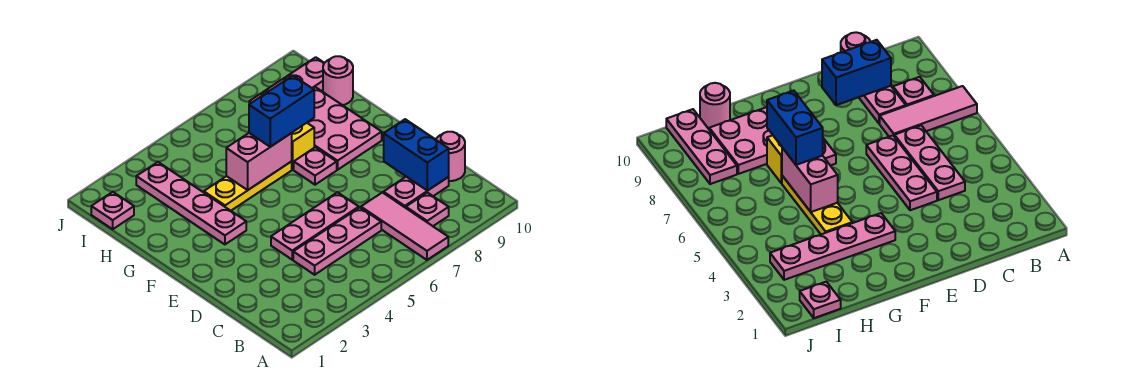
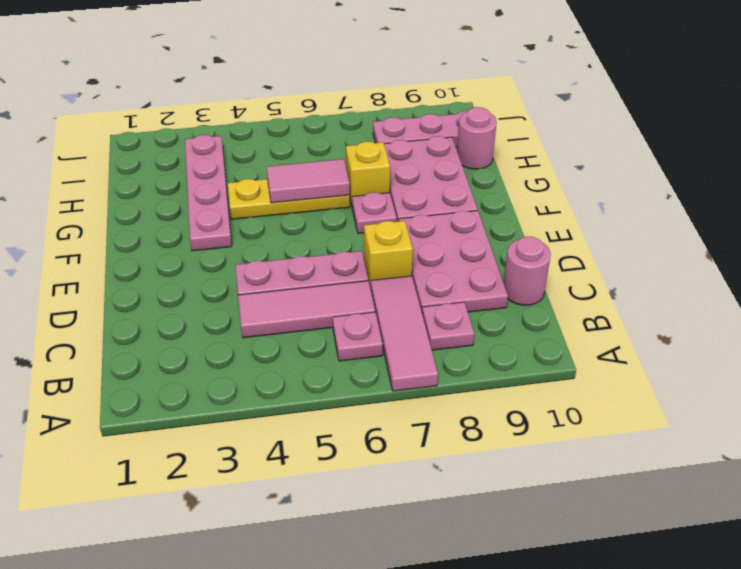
pink plate C4:C6 level 1 -> pink tile C4:C6 level 1
pink plate C8:C9 level 1 -> pink plate C8:E9 level 1
blue brick C9:D9 level 2 -> none
none -> yellow brick D7 level 1
pink brick G5:G6 level 2 -> pink tile G5:G6 level 2
blue brick G6:G7 level 3 -> none
pink plate I1 level 1 -> pink plate B6 level 1

